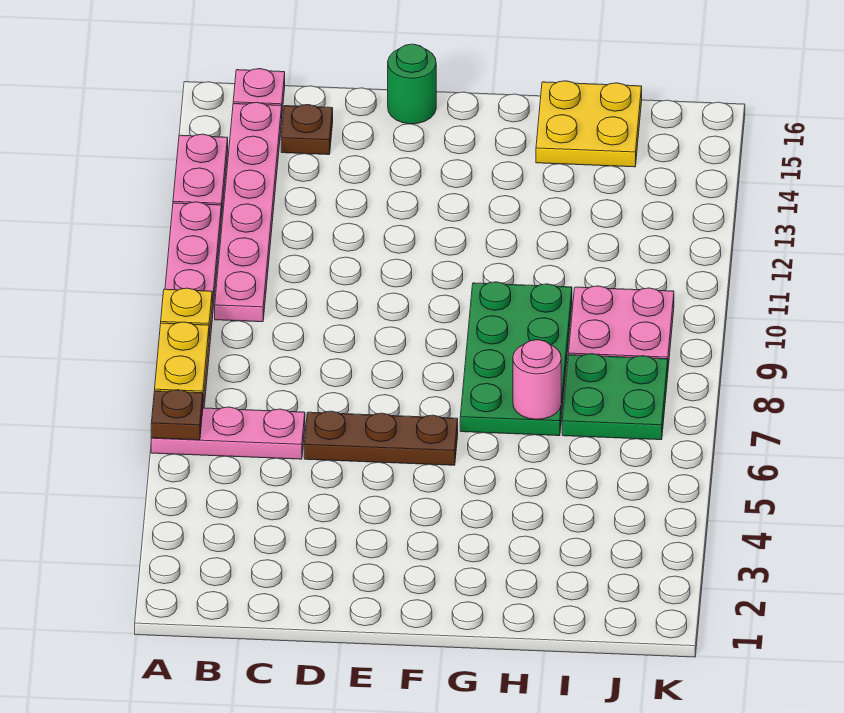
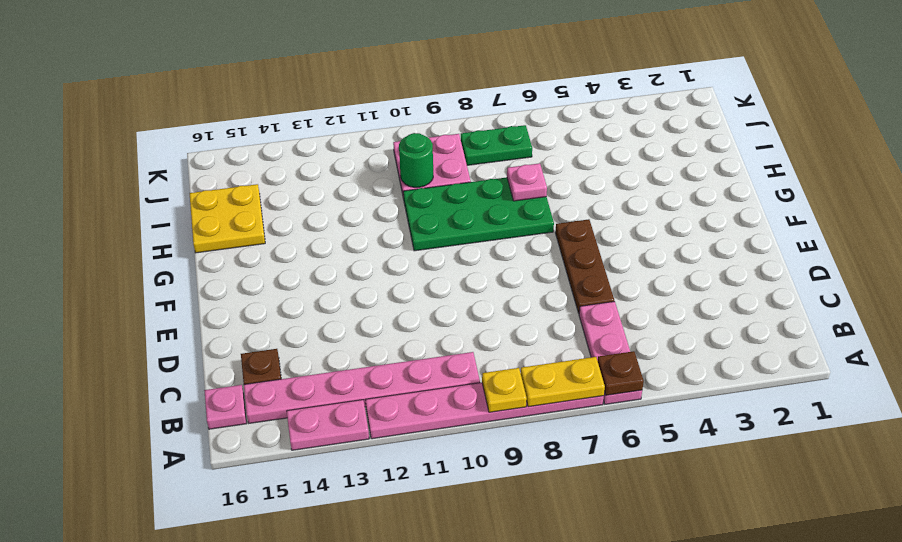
green round brick E16 level 1 -> green round brick I10 level 2
pink round brick H7 level 2 -> pink plate H7 level 2
green plate I7:J8 level 1 -> green plate J7:J8 level 1

